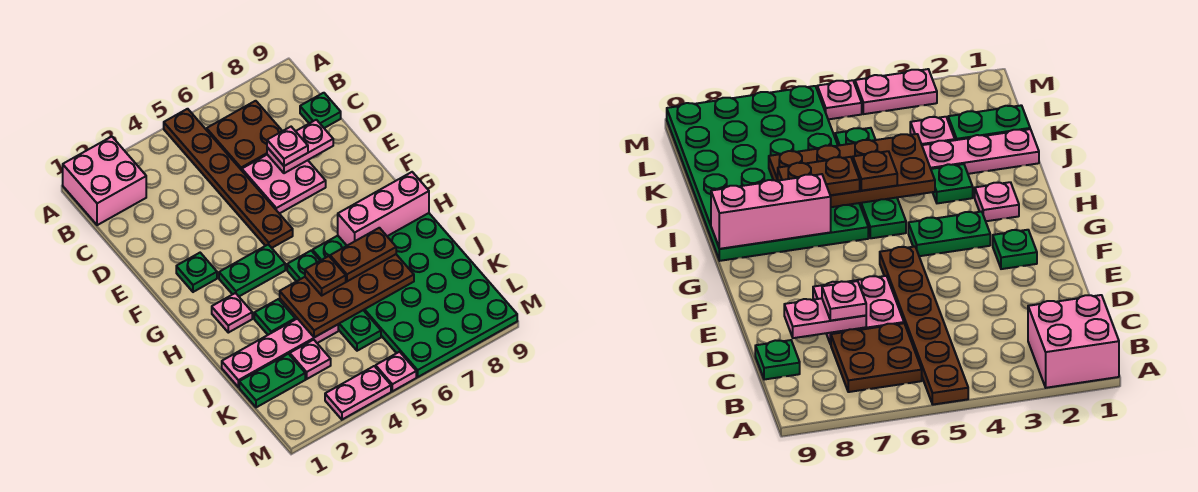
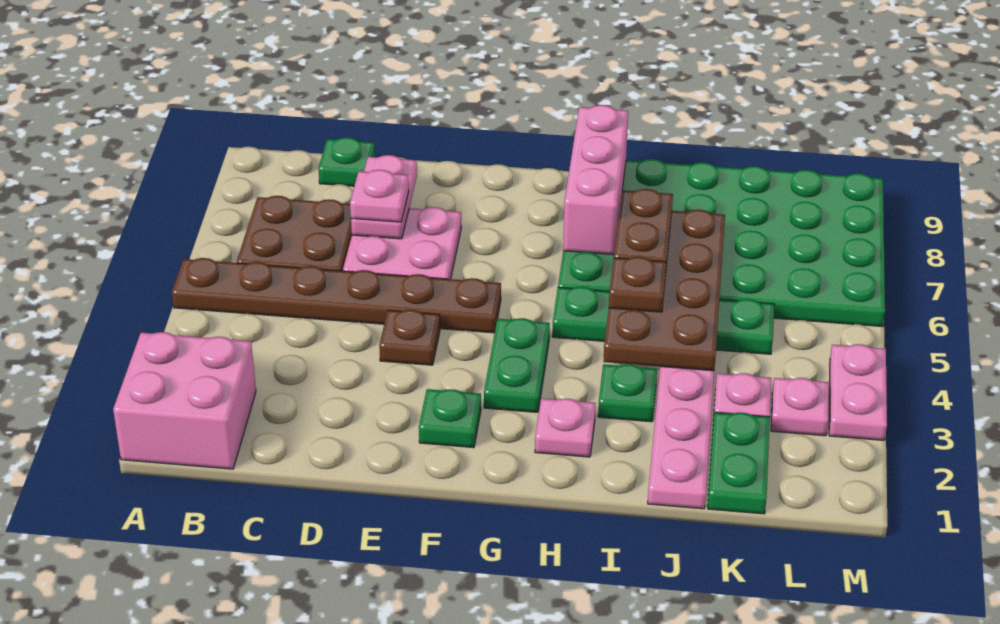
none -> brown plate E4 level 1
pink plate M5 level 1 -> pink plate L3 level 1

